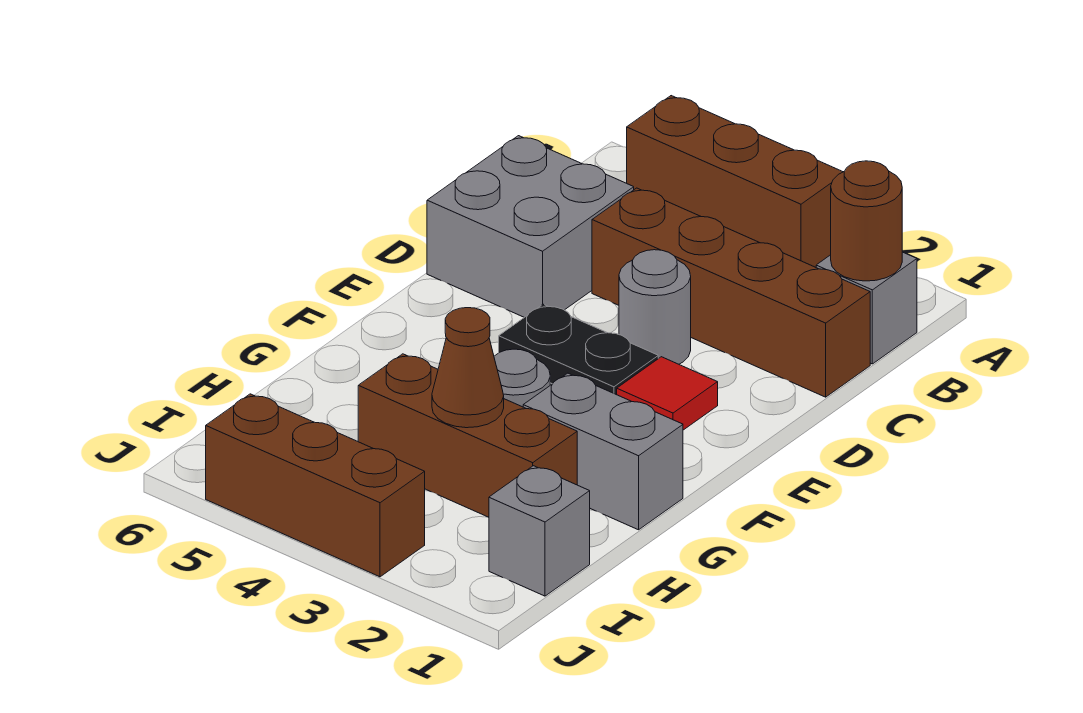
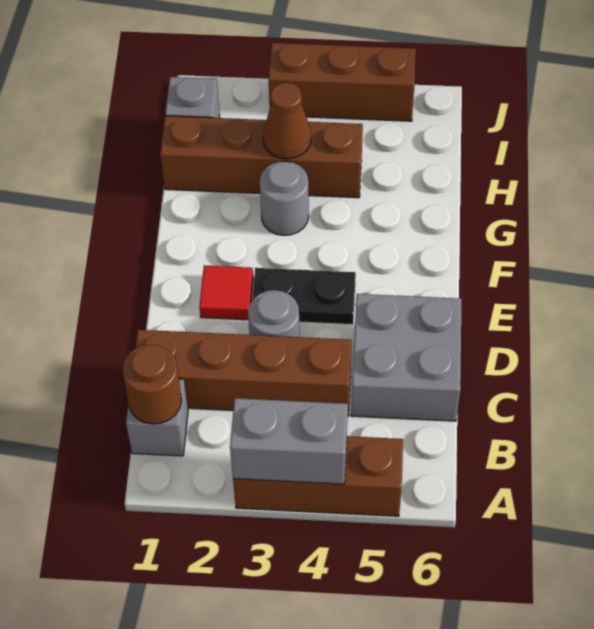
grey brick G1:G2 level 1 -> grey brick A3:A4 level 2
brown brick H2:H4 level 1 -> brown brick H1:H4 level 1

